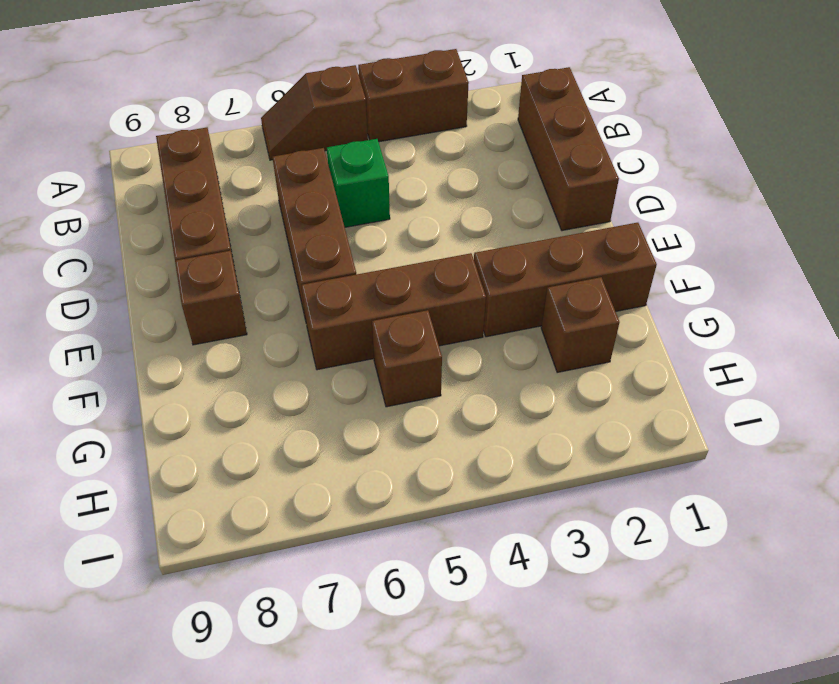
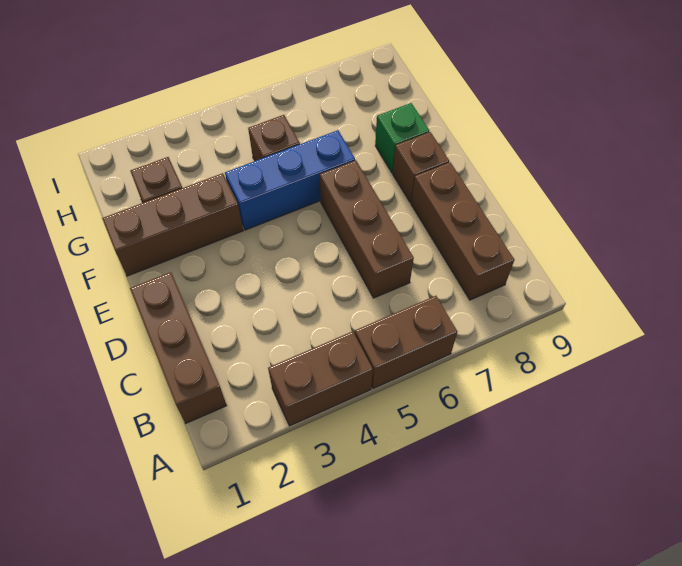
brown slope A5:A6 level 1 top 5 -> brown brick A5:A6 level 1
green brick C5 level 1 -> green brick F8 level 1
brown brick F4:F6 level 1 -> blue brick F4:F6 level 1

